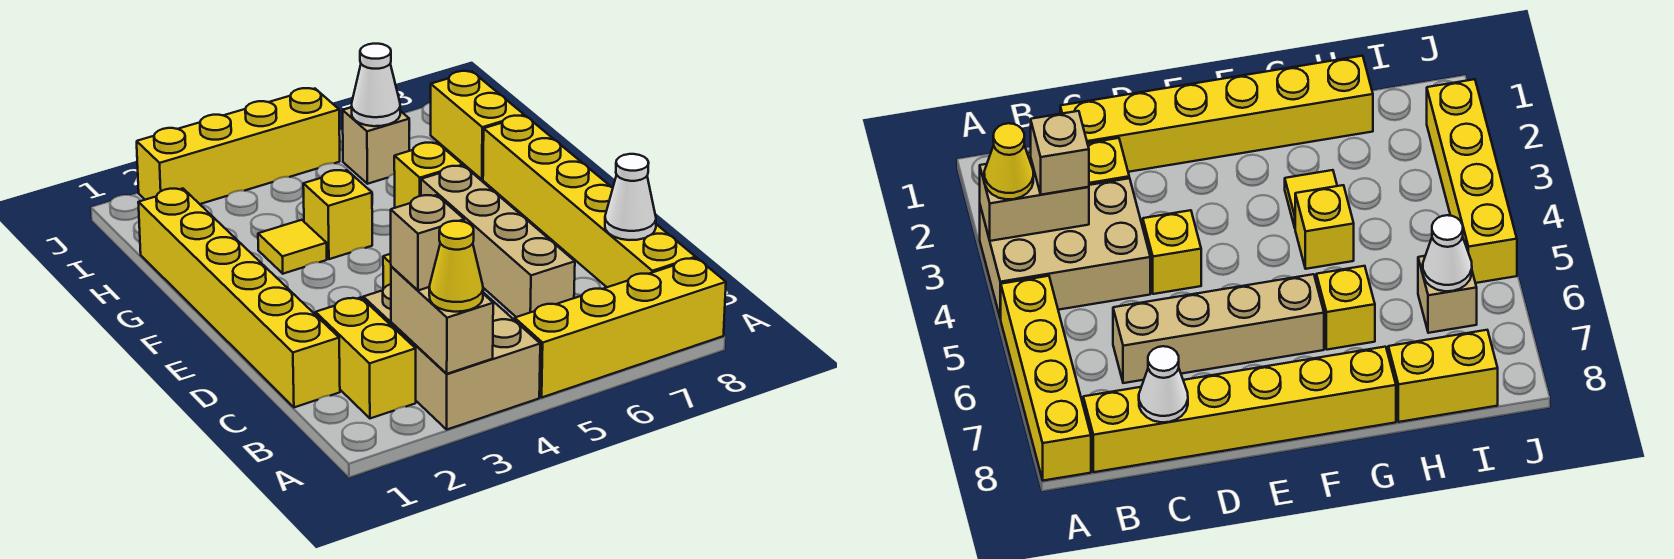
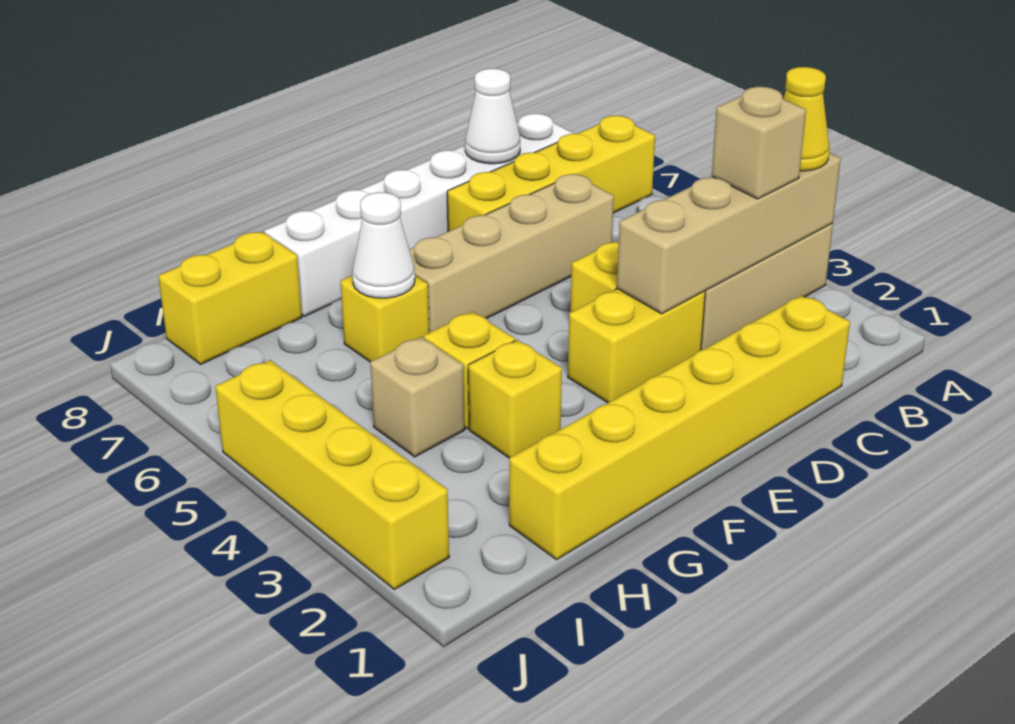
tan brick A3:B3 level 2 -> tan brick A3:D3 level 2
yellow brick A5:A8 level 1 -> yellow brick A7:D7 level 1
yellow brick B2:C2 level 1 -> yellow brick D3:E3 level 1
yellow brick B8:G8 level 1 -> white brick B8:G8 level 1
yellow tile G3 level 1 -> yellow brick G3 level 1
tan brick I6 level 1 -> tan brick H4 level 1
white cone I6 level 2 -> white cone G6 level 2

